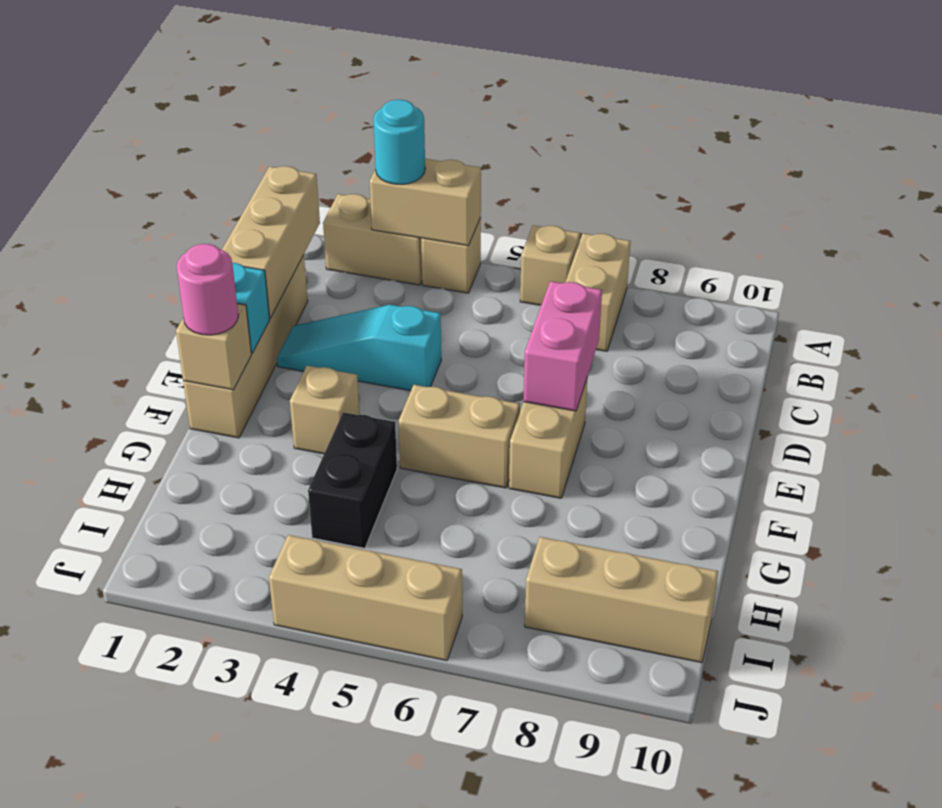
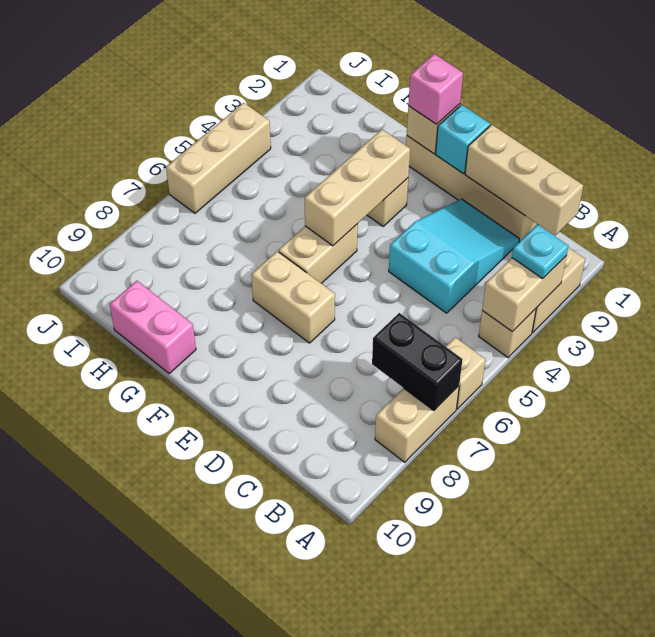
cyan round brick A3 level 3 -> cyan plate A3 level 3
tan brick A7:B7 level 1 -> tan brick A7:A8 level 1
cyan slope D2:D4 level 1 top 4 -> cyan slope C2:D4 level 1 top 4
pink brick D7:E7 level 2 -> pink brick G10:H10 level 1
pink round brick F1 level 3 -> pink brick F1 level 3
black brick G4:H4 level 1 -> black brick A7:B7 level 2
tan brick I8:I10 level 1 -> tan brick F3:F5 level 2

